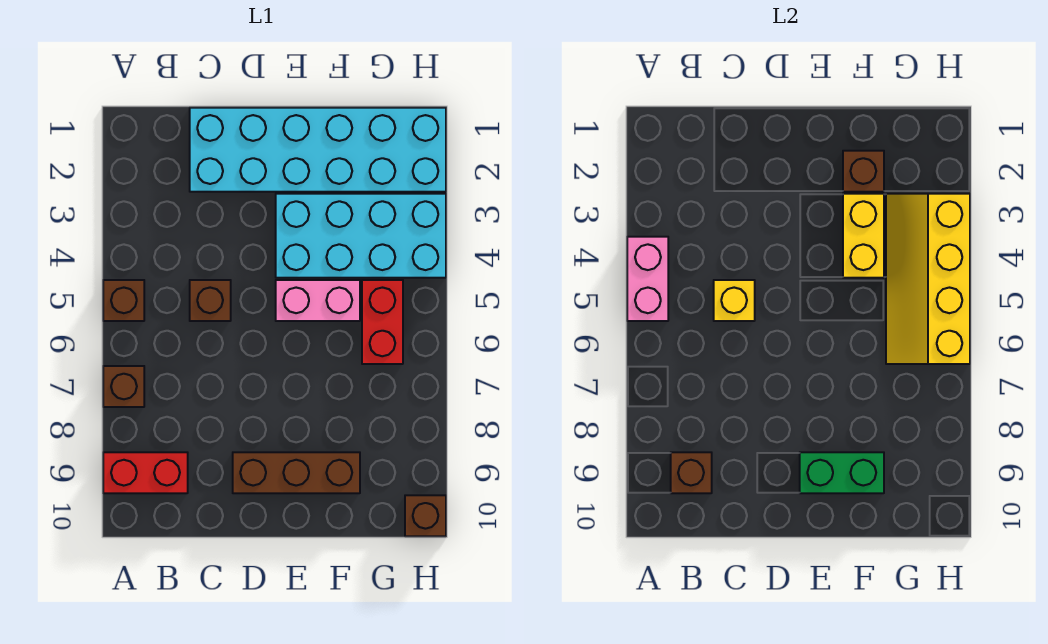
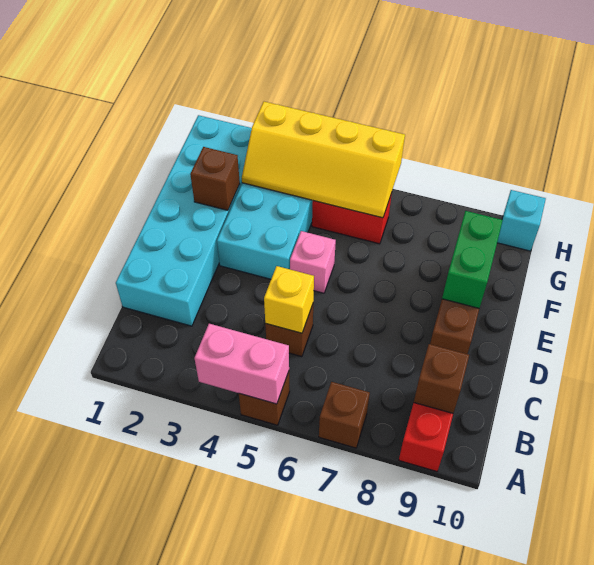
pink brick E5:F5 level 1 -> pink brick E5 level 1
yellow brick F3:F4 level 2 -> none
brown brick H10 level 1 -> cyan brick H10 level 1

